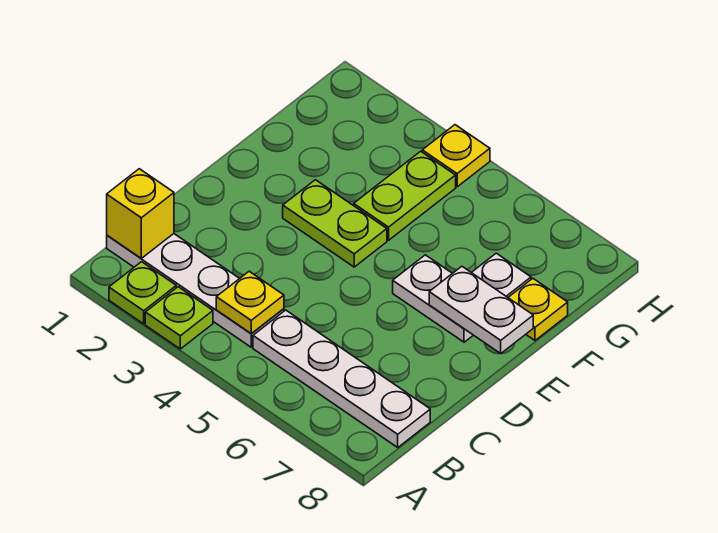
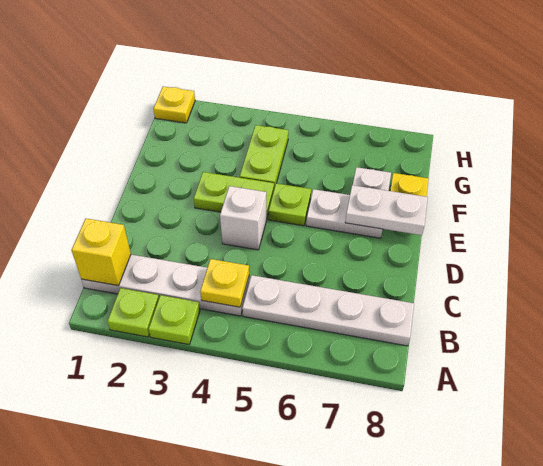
none -> white brick D4 level 1
none -> lime plate E5 level 1
yellow plate H4 level 1 -> yellow plate H1 level 1

